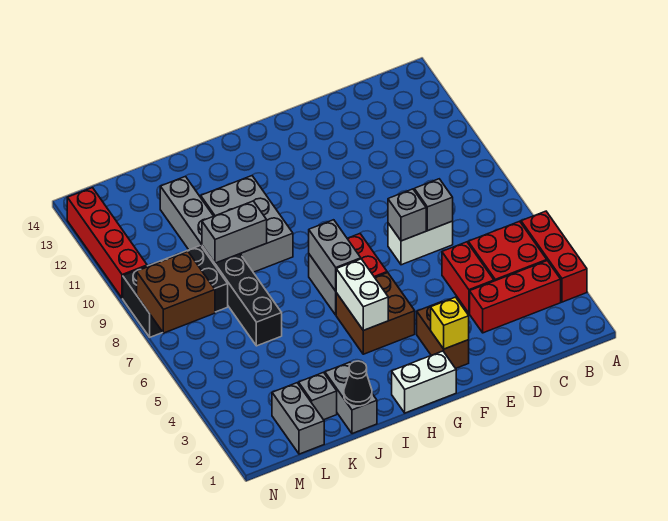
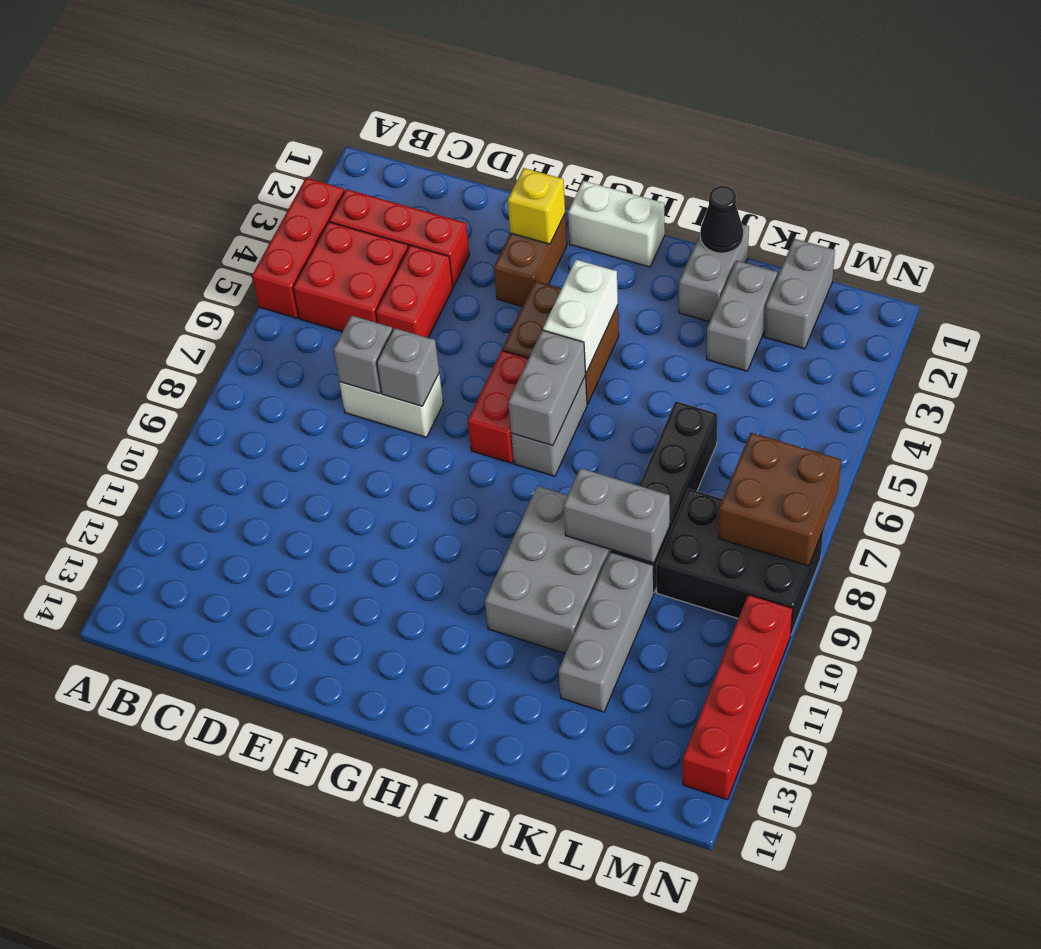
grey brick K2 level 1 -> grey brick K2:K3 level 1

